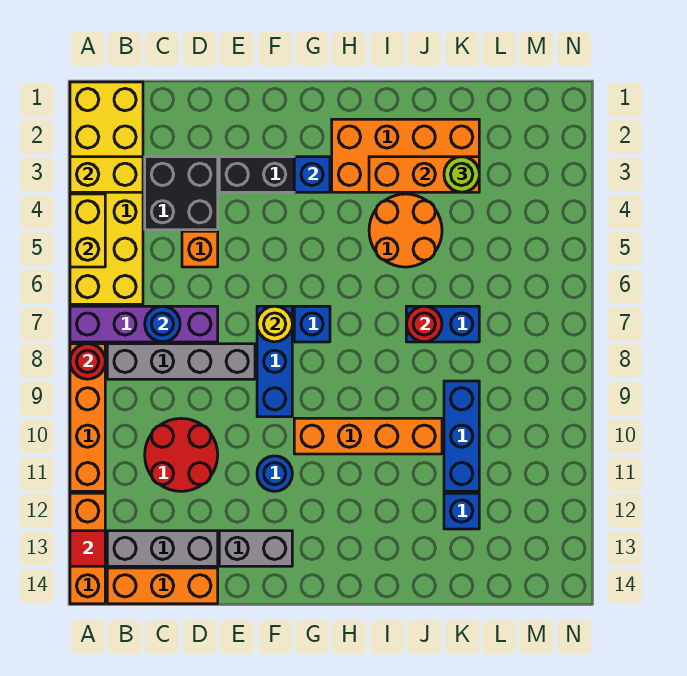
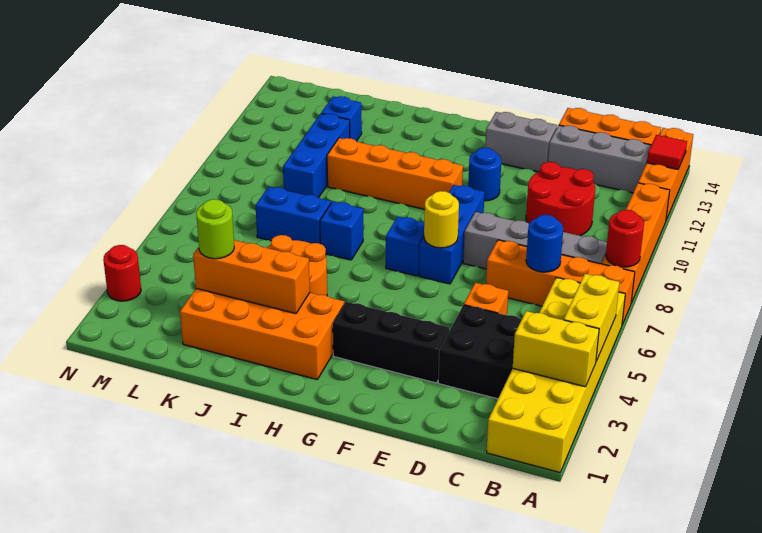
purple brick A7:D7 level 1 -> orange brick A7:D7 level 1
blue brick G3 level 2 -> blue brick I7 level 1
red round brick J7 level 2 -> red round brick N3 level 1

